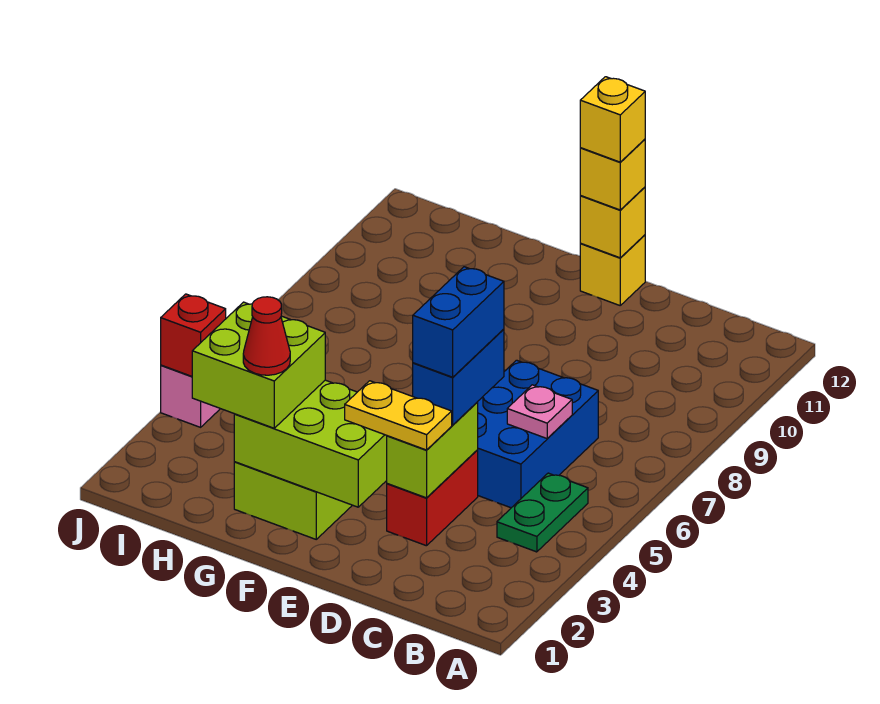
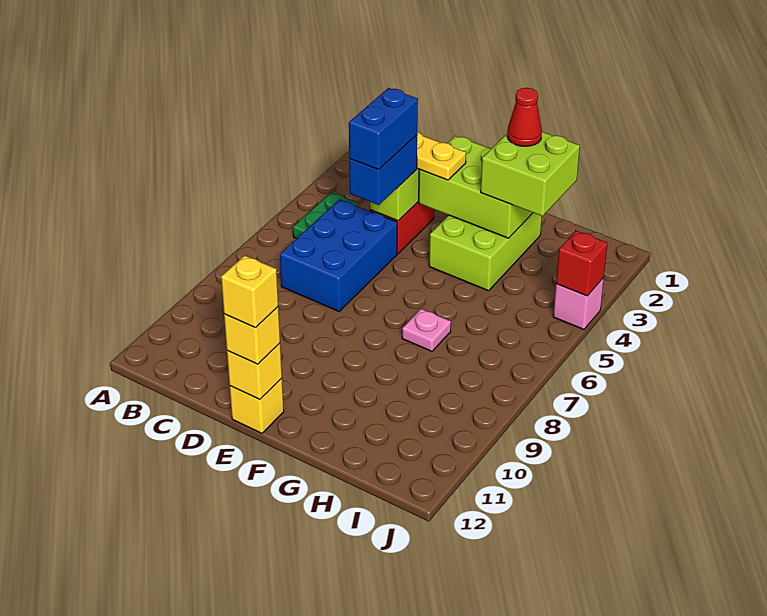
pink plate C6 level 2 -> pink plate G7 level 1

